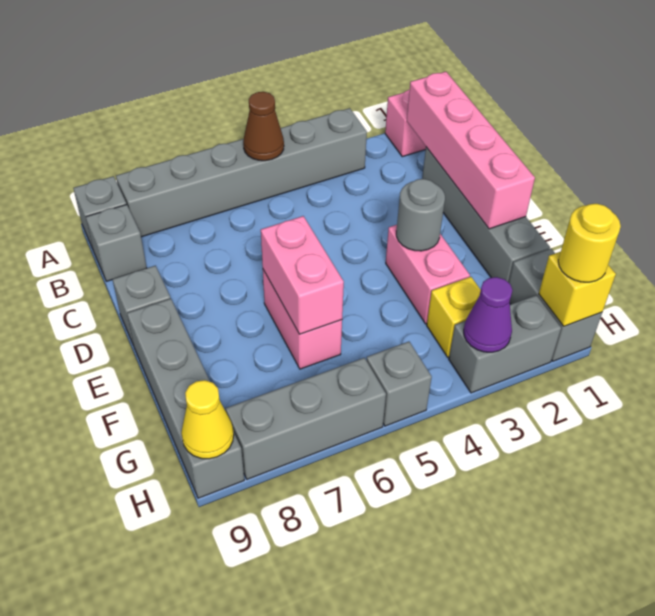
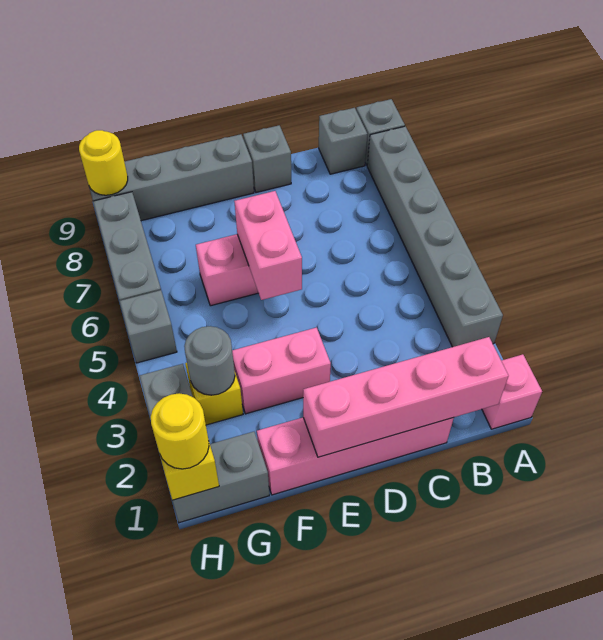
brown cone A5 level 2 -> none
grey brick C1:F1 level 1 -> pink brick C1:F1 level 1
grey round brick E3 level 2 -> grey round brick G3 level 2
pink brick E6:F6 level 2 -> pink brick E5:E6 level 2
purple cone H3 level 2 -> none
yellow cone H9 level 2 -> yellow round brick H9 level 2

